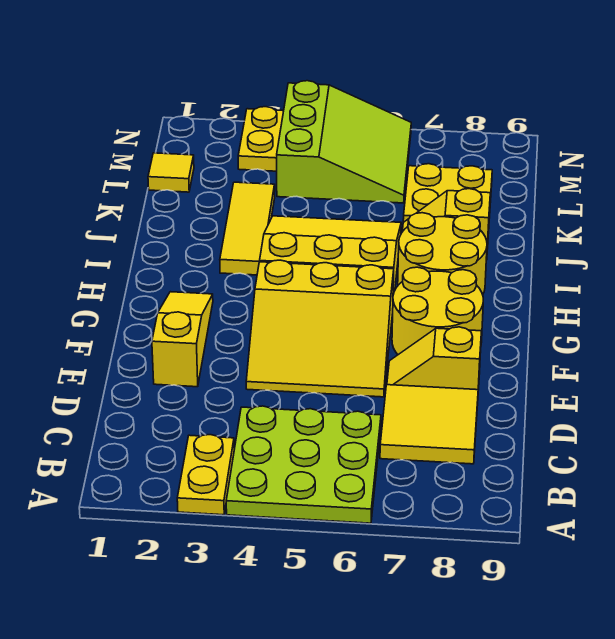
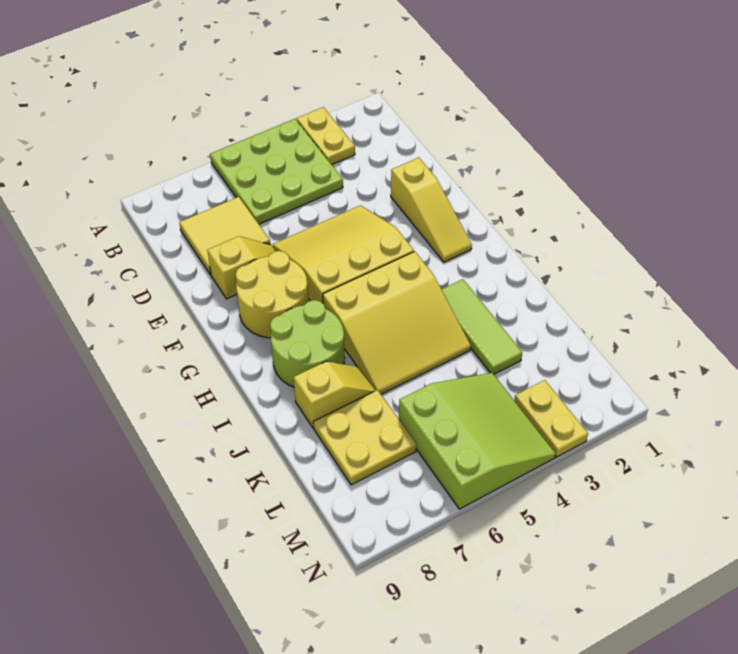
yellow round brick H7:I8 level 1 -> lime round brick H7:I8 level 1
yellow tile I3:K3 level 1 -> lime tile I3:K3 level 1
yellow tile L1 level 1 -> none
lime slope L4:N6 level 1 top 4 -> lime slope L4:N6 level 1 top 6

